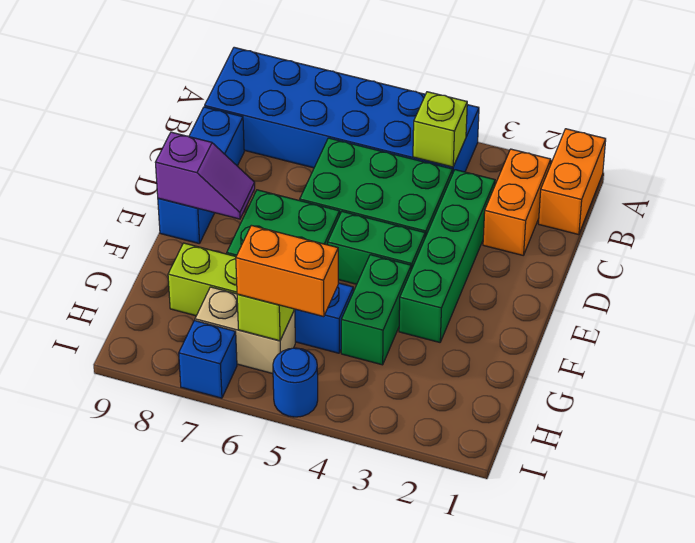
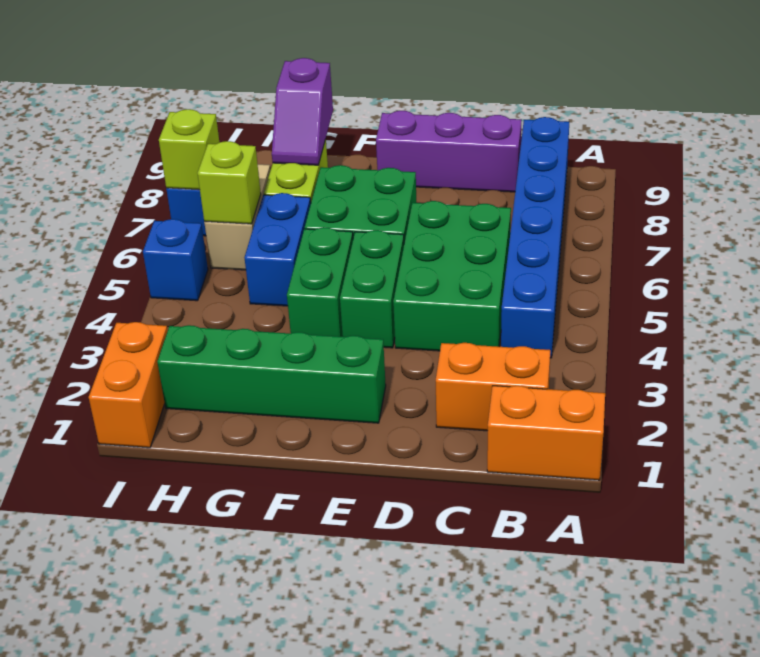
blue brick A4:B9 level 1 -> blue brick B4:B9 level 1
lime brick B4 level 2 -> lime brick I7 level 2
green brick C3:F3 level 1 -> green brick E2:H2 level 1
blue brick C9:E9 level 1 -> purple brick C9:E9 level 1
purple slope E8:E9 level 2 top 9 -> purple slope G8:G9 level 2 top 9
green brick F4:G4 level 1 -> green brick F4:F5 level 1
orange brick H5:H6 level 3 -> orange brick I1:I2 level 1
blue round brick I5 level 1 -> blue brick I5 level 1

